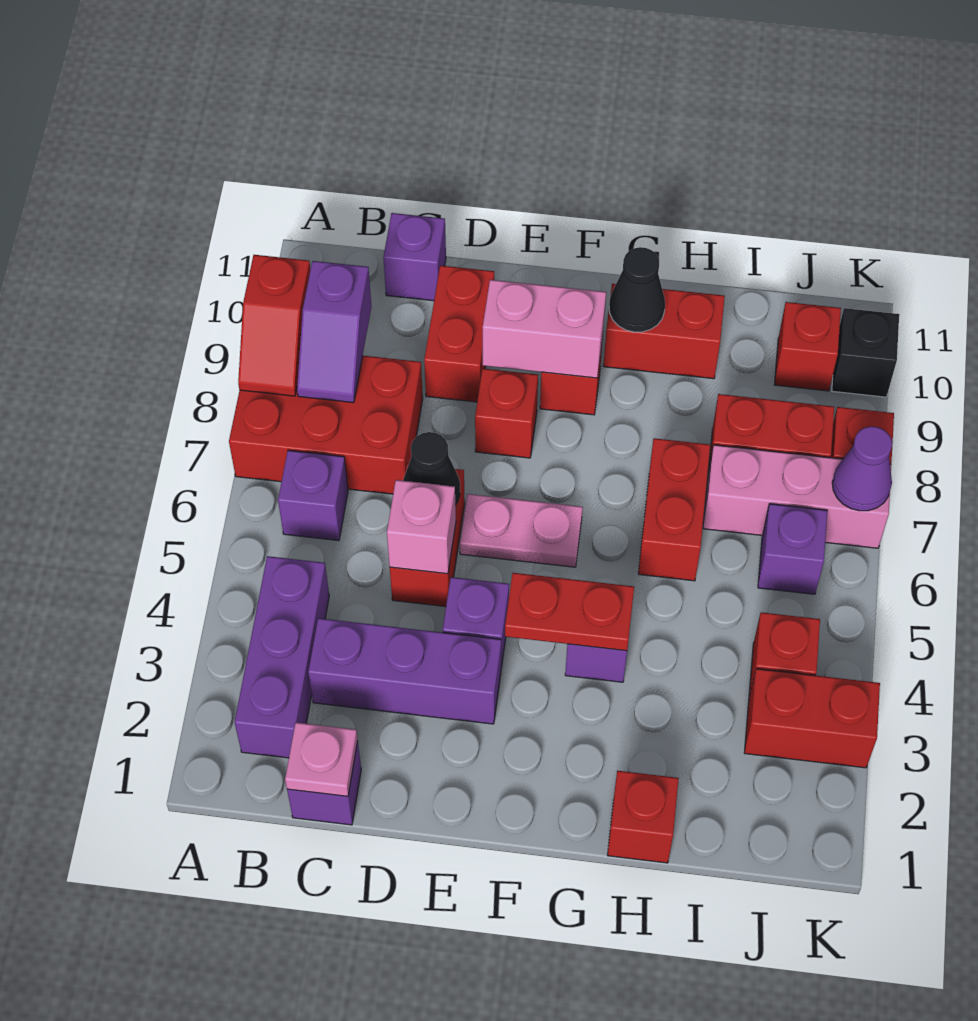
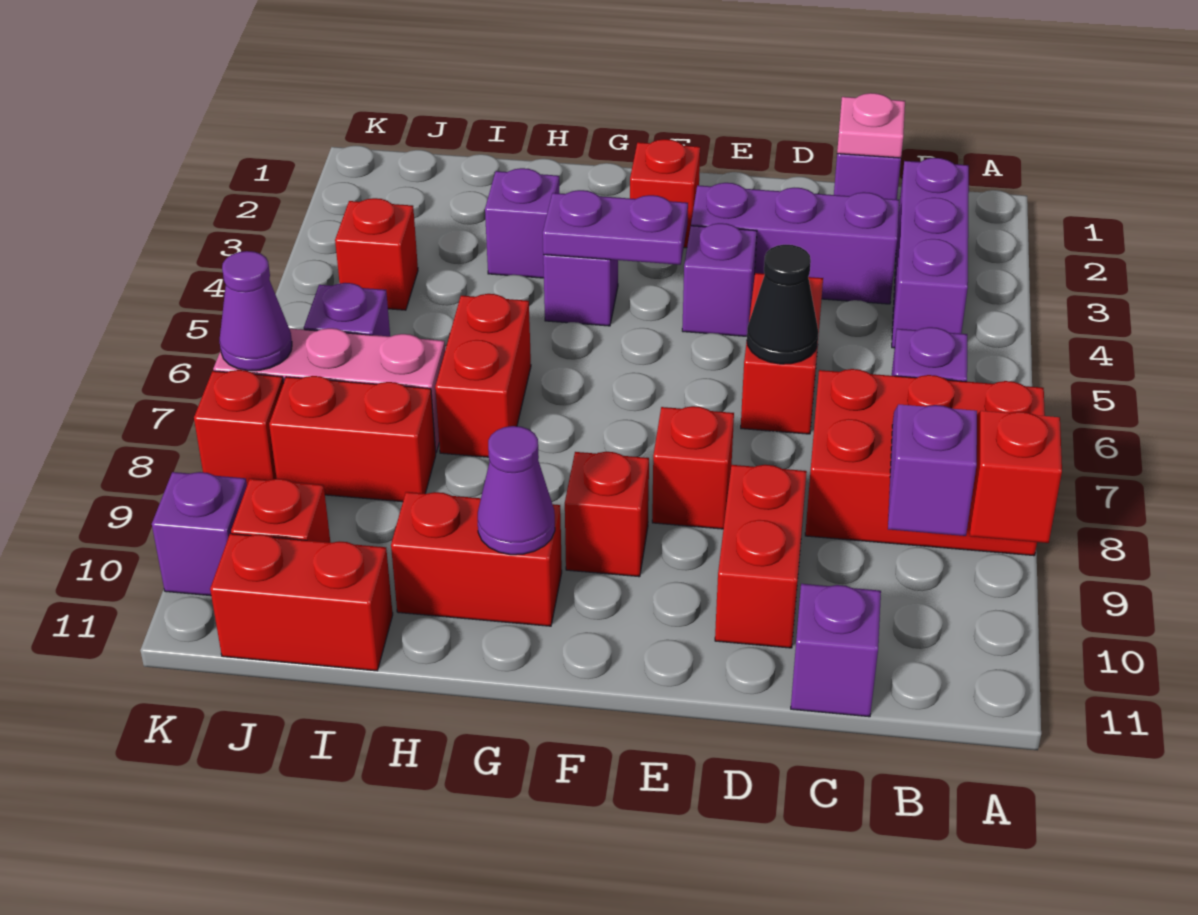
pink brick D5 level 2 -> none
pink plate E6:F6 level 1 -> none
pink brick E9:F9 level 2 -> none
red plate F4:G4 level 2 -> purple plate F4:G4 level 2
black cone G10 level 2 -> purple cone G10 level 2
red brick H1 level 1 -> red brick F2 level 1
none -> purple brick H3 level 1
red brick J3:K3 level 1 -> red brick I11:J11 level 1
black brick K10 level 1 -> purple brick K10 level 1

